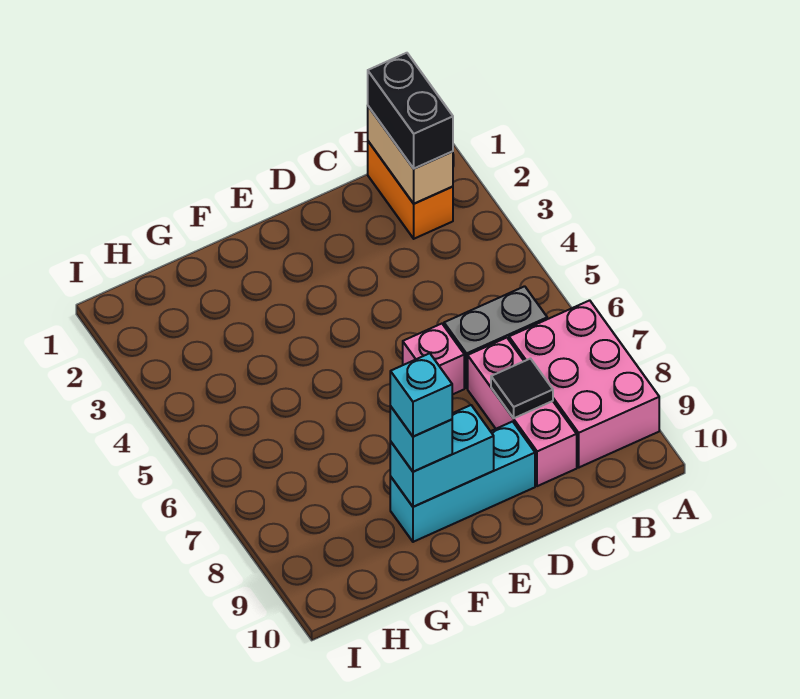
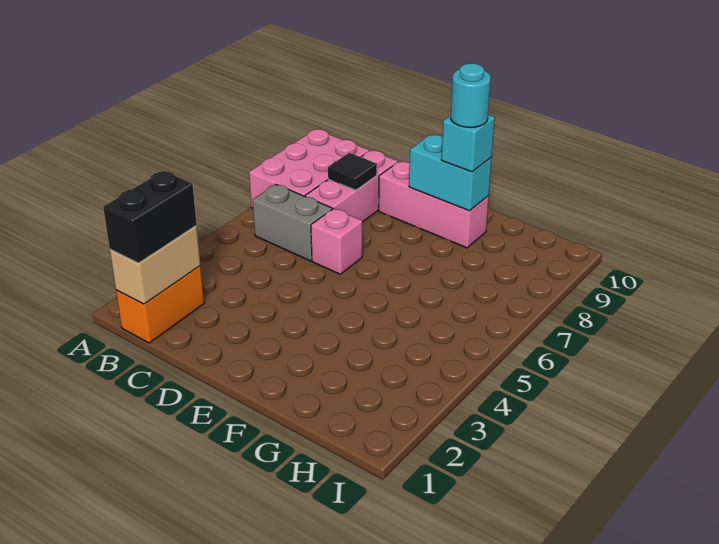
cyan brick D9:F9 level 1 -> pink brick D9:F9 level 1
cyan brick F9 level 4 -> cyan round brick F9 level 4

